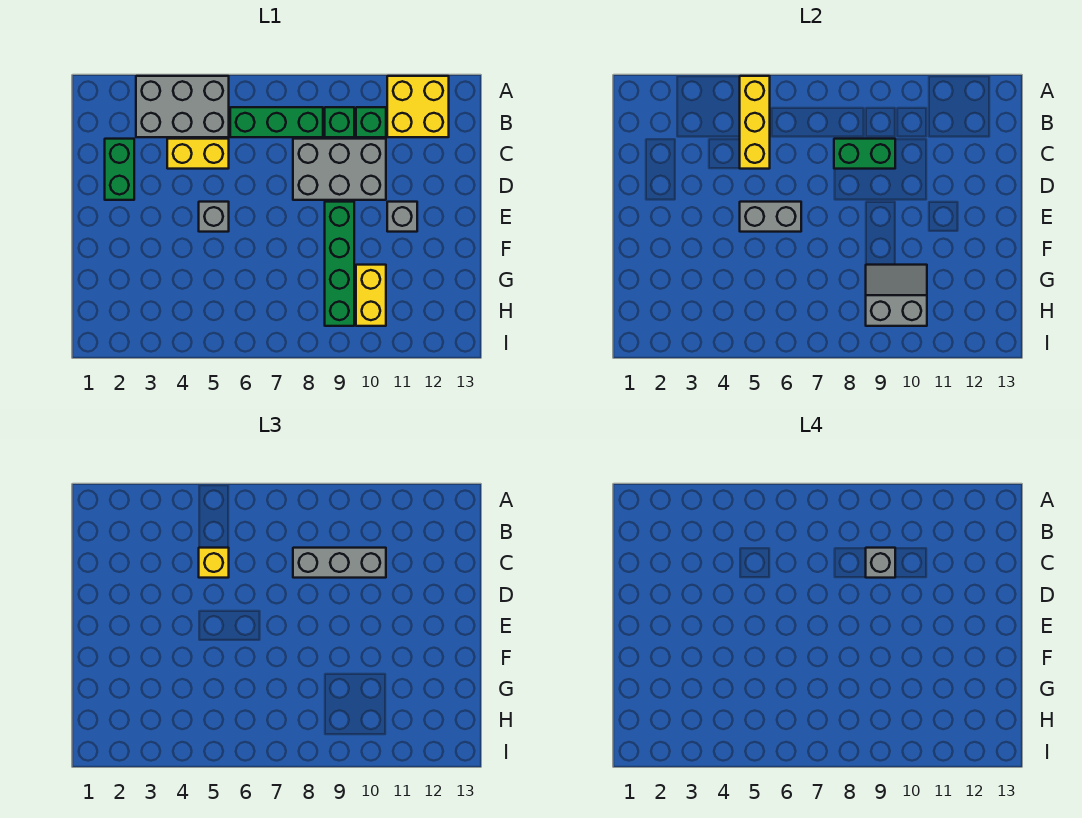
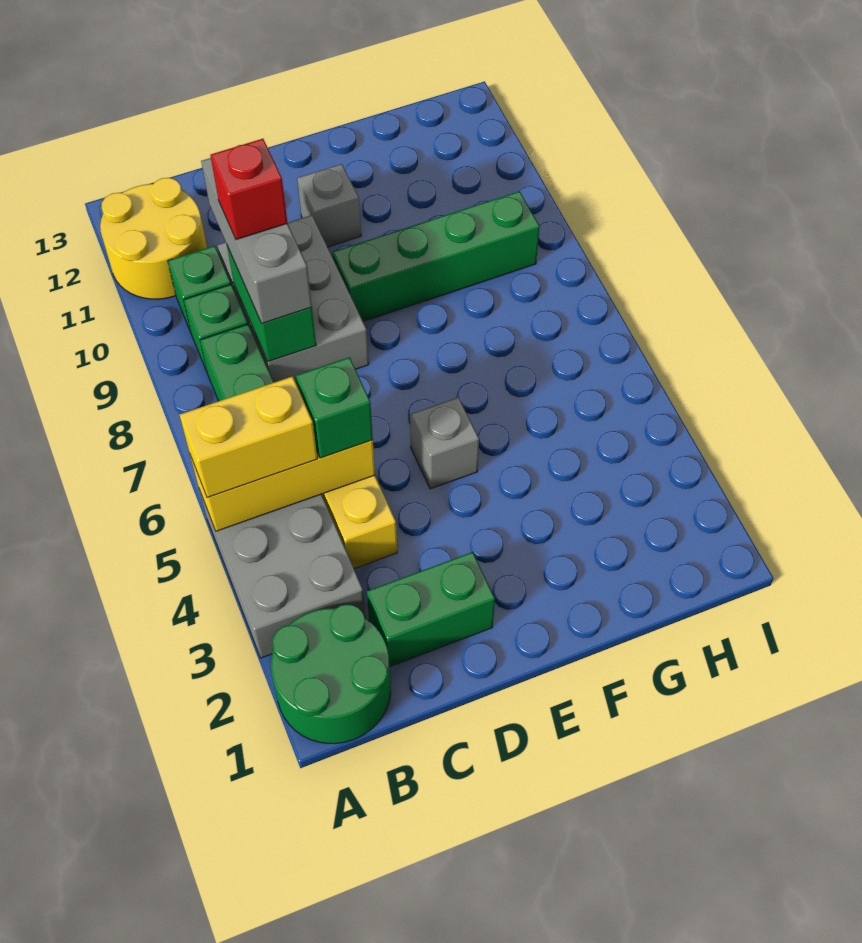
none -> green round brick A1:B2 level 1
yellow brick A11:B12 level 1 -> yellow round brick A11:B12 level 1
yellow brick C5 level 3 -> green brick C5 level 3
grey brick C9 level 4 -> red brick C9 level 4
grey brick E5:E6 level 2 -> none
grey slope G9:H10 level 2 top H -> none
yellow brick G10:H10 level 1 -> yellow brick A5:B5 level 3

